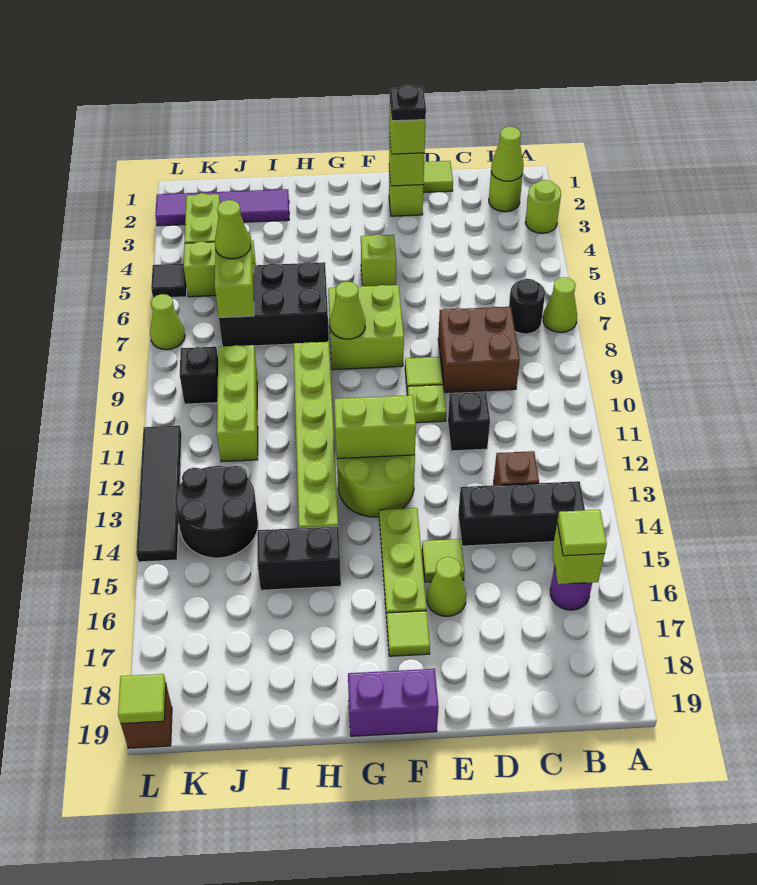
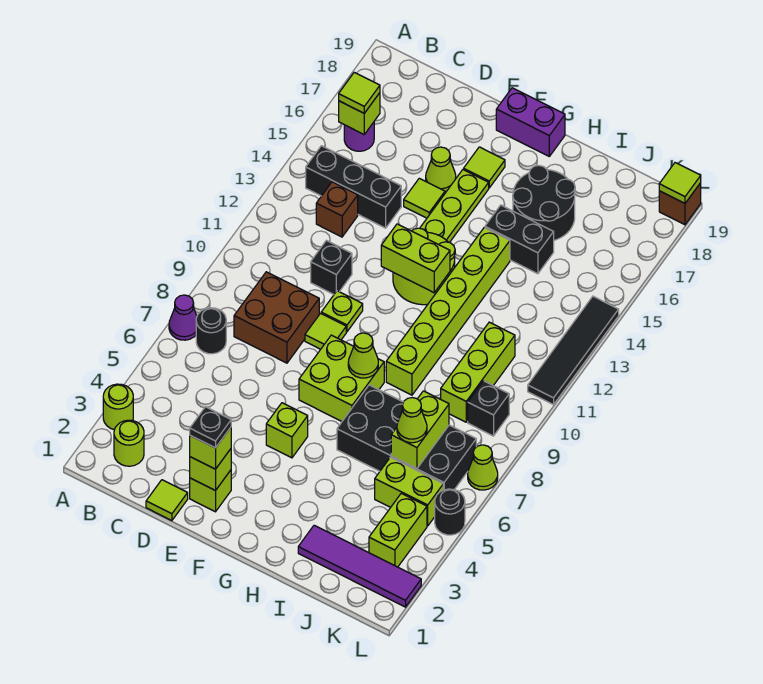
lime cone A7 level 1 -> purple cone A7 level 1
lime cone B2 level 2 -> none
black brick H6:J7 level 1 -> black brick H6:K7 level 1
black round brick J13:K14 level 1 -> black round brick H16:I17 level 1
black tile L5 level 1 -> black round brick L5 level 1

